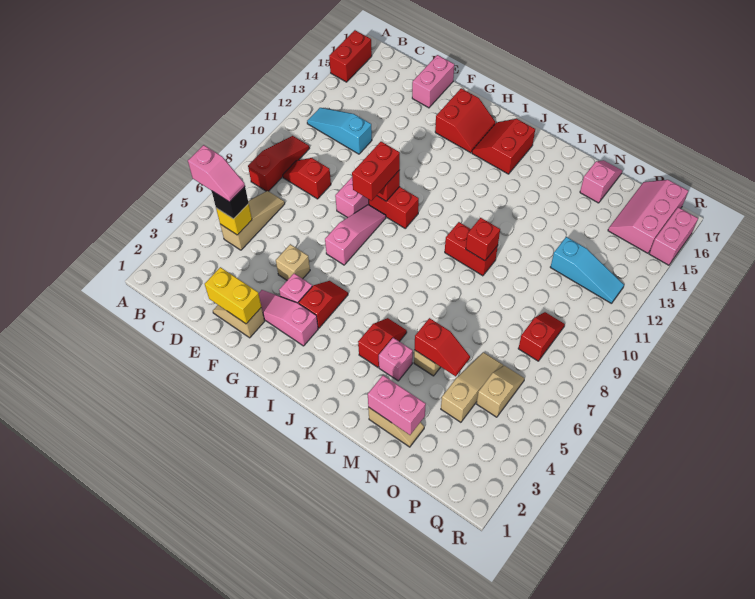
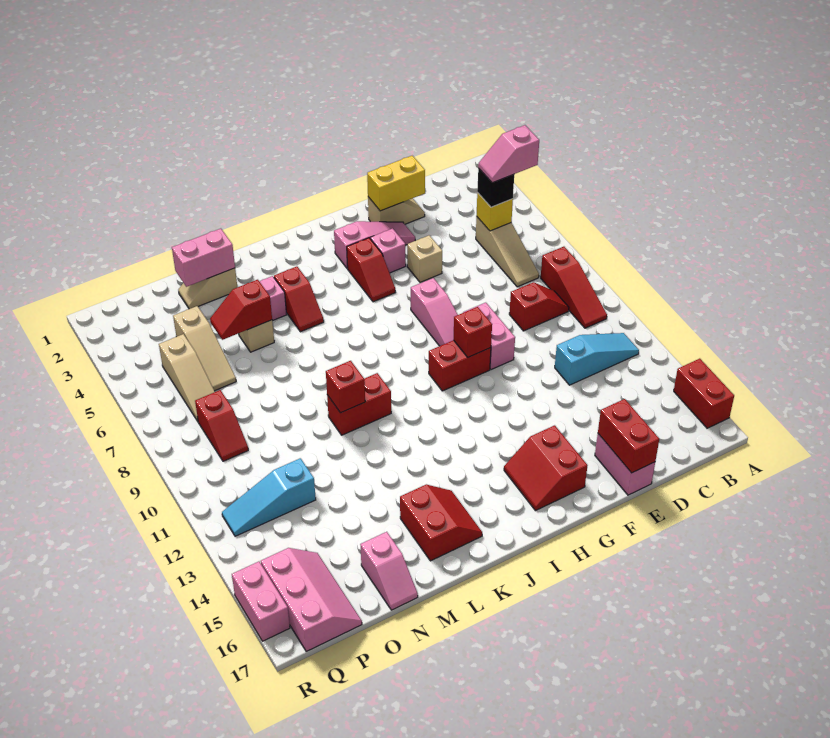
red brick G9:G10 level 3 -> red brick E16:E17 level 2
red slope I15:J16 level 1 top J -> red slope K15:L16 level 1 top L
tan slope P5:P6 level 1 top 5 -> tan slope P5:P7 level 1 top 5

